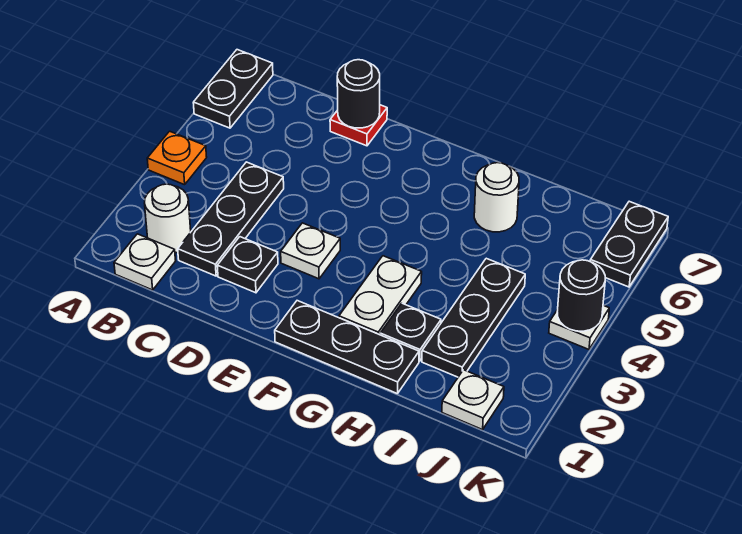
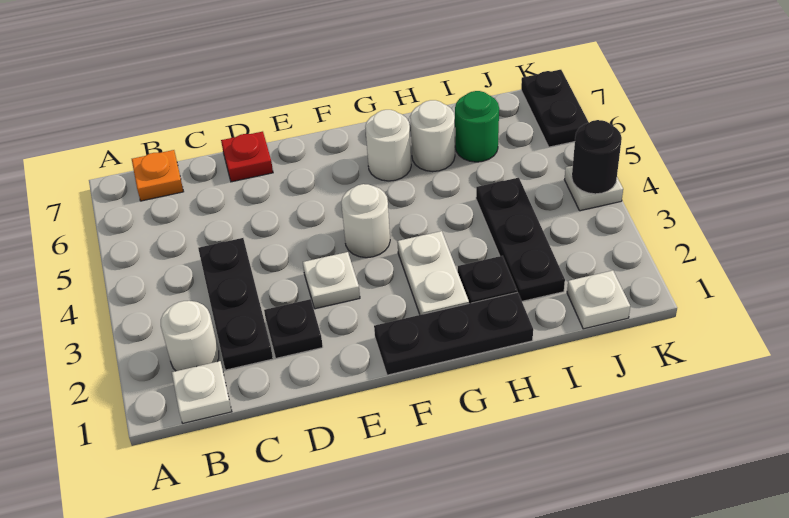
orange plate A4 level 1 -> orange plate B7 level 1
black plate A6:A7 level 1 -> none
black round brick D7 level 2 -> none
none -> white round brick F4 level 1
none -> white round brick G6 level 1
none -> green round brick I6 level 1

